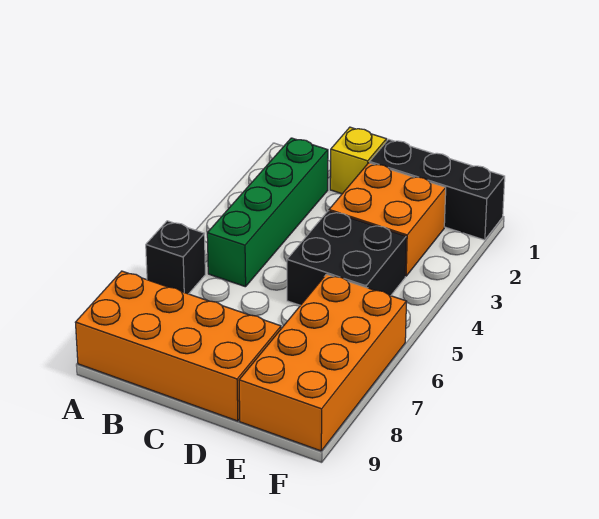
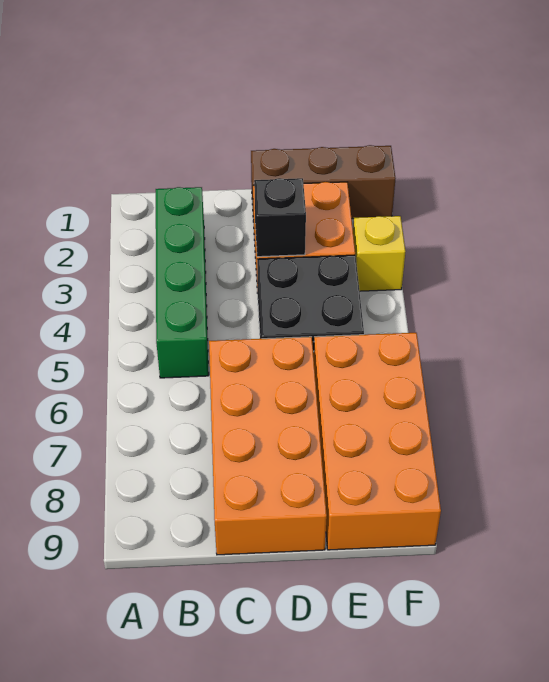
black brick A6 level 1 -> black brick D3 level 2
orange brick A8:D9 level 1 -> orange brick C6:D9 level 1
yellow brick C1 level 1 -> yellow brick F3 level 1
black brick D1:F1 level 1 -> brown brick D1:F1 level 1

